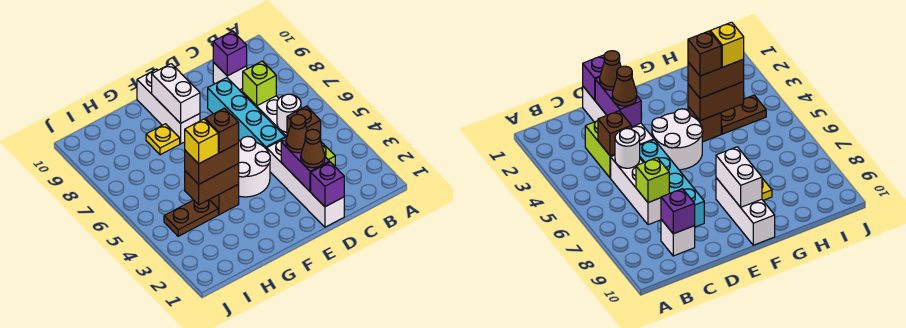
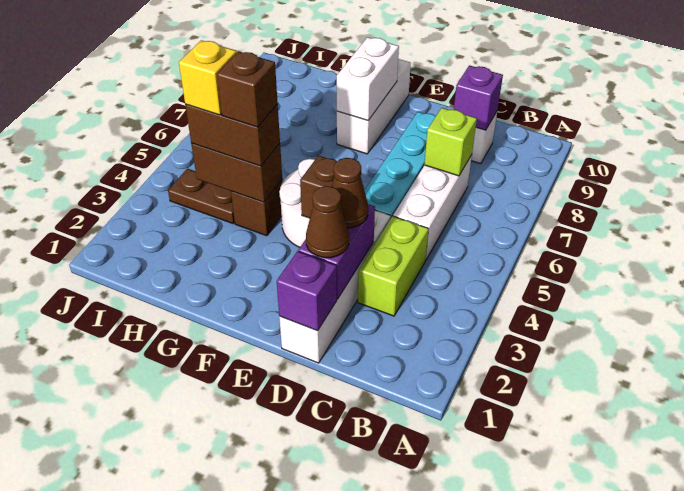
brown brick C4 level 2 -> brown brick E4 level 2
white round brick C5 level 2 -> none
yellow plate G8 level 1 -> none

